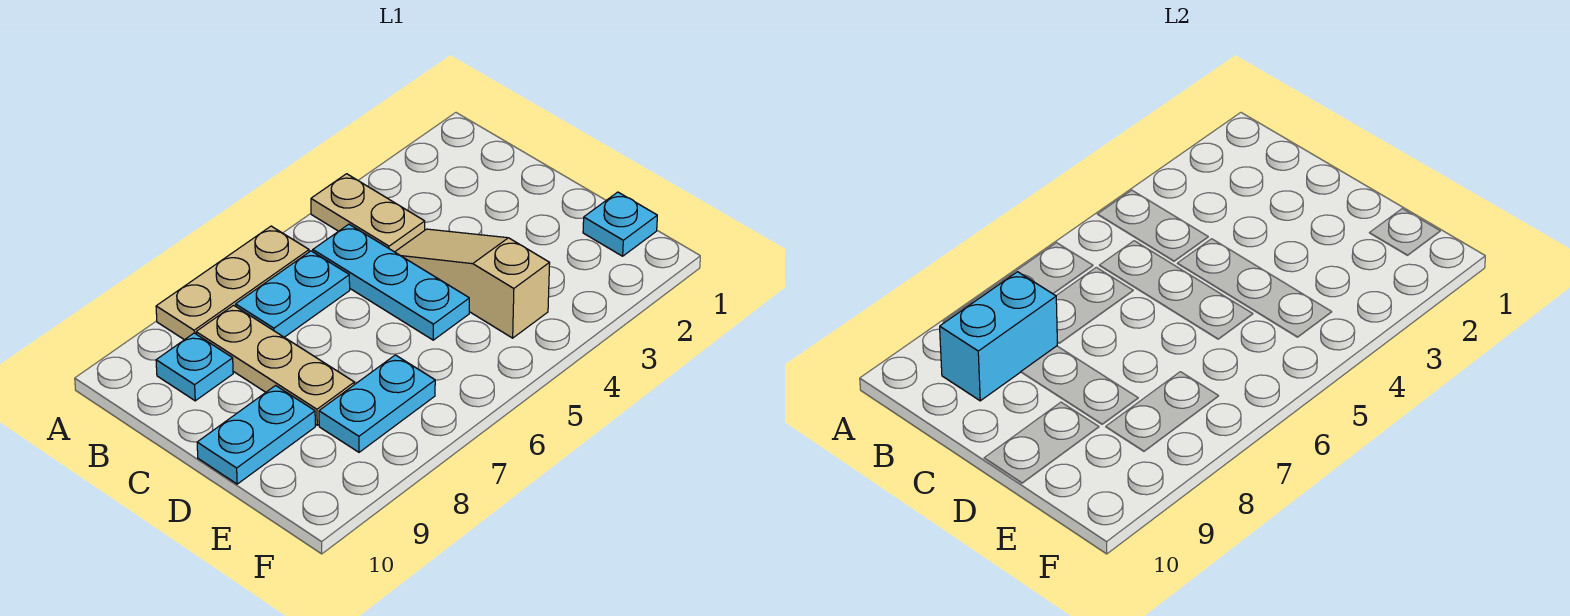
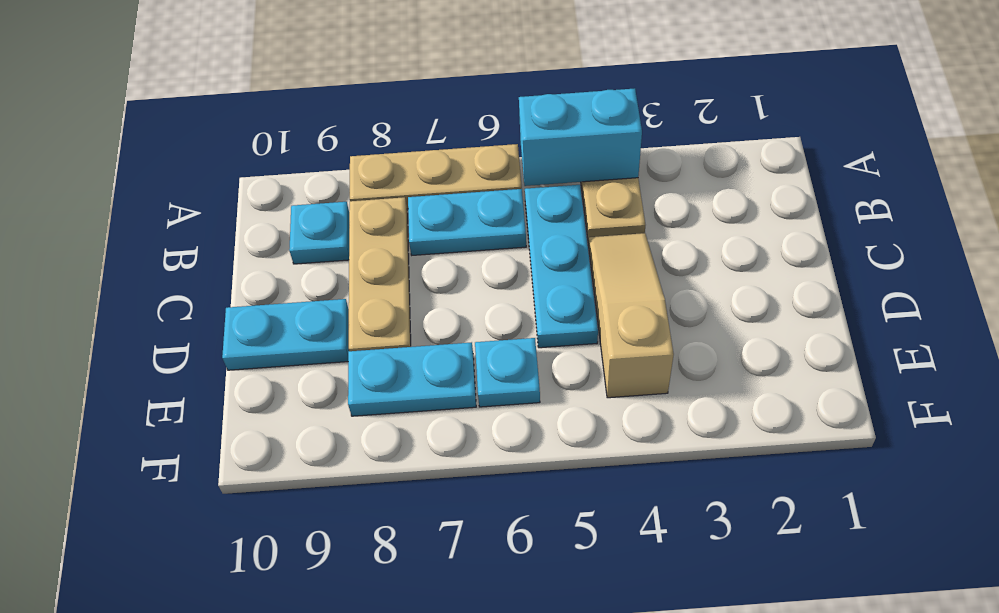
cyan brick B8:B9 level 2 -> cyan brick A4:A5 level 2
cyan plate E1 level 1 -> cyan plate E6 level 1

